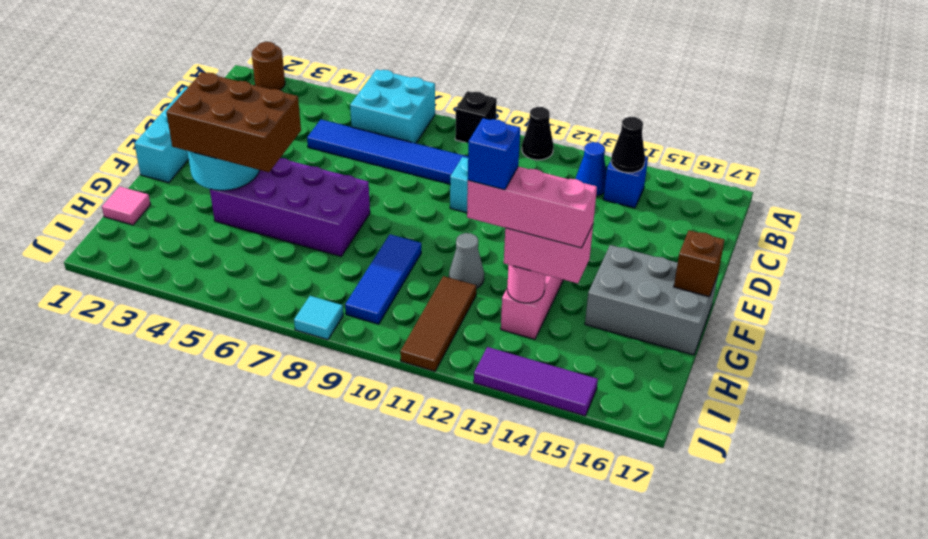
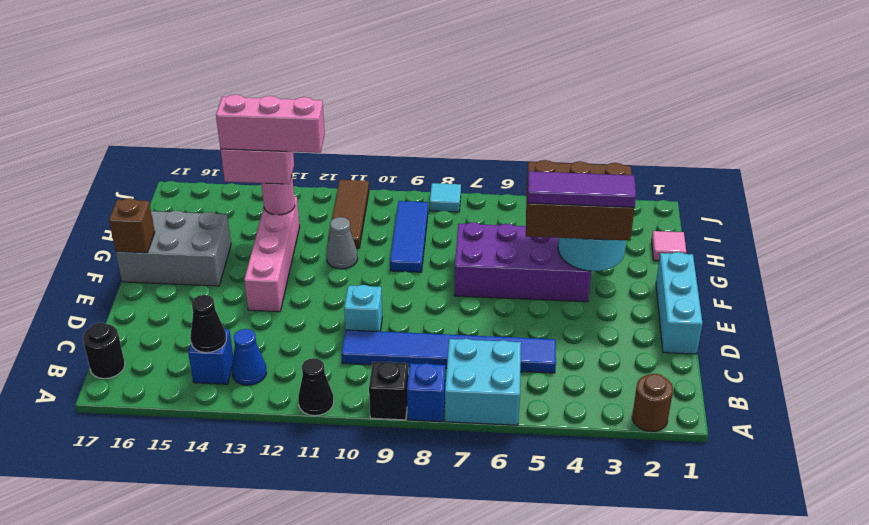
none -> black round brick B17 level 1
blue brick H12 level 5 -> blue brick A8 level 1
purple tile J13:J15 level 1 -> purple tile F3:F5 level 4

